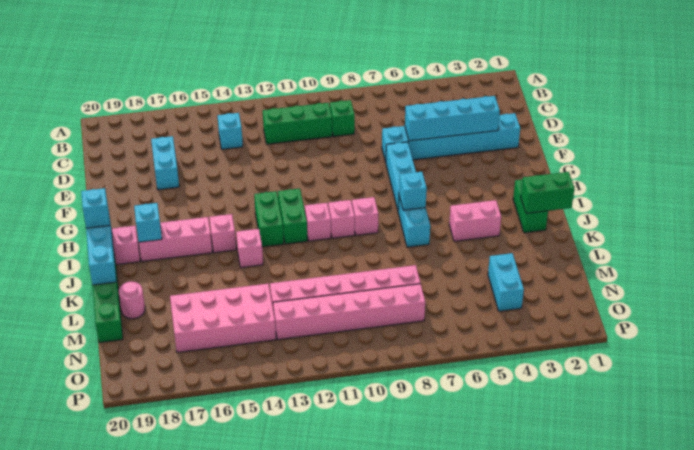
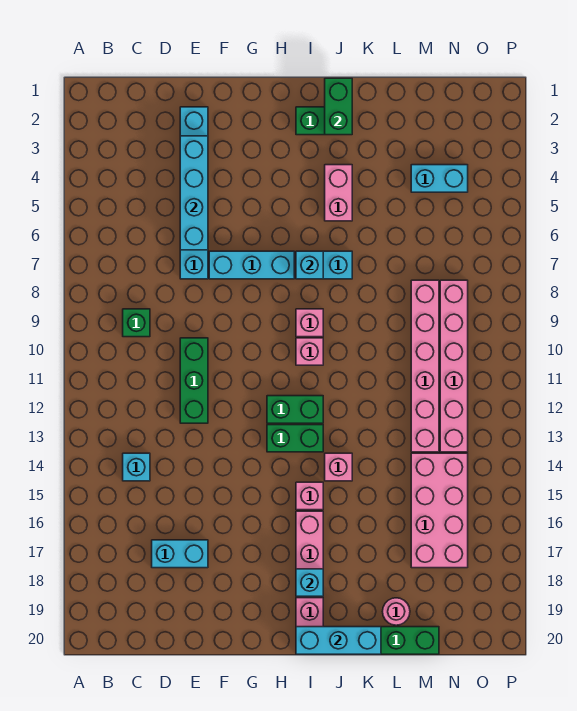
green brick C10:C12 level 1 -> green brick E10:E12 level 1
pink brick I11 level 1 -> none
cyan brick I20 level 3 -> none

